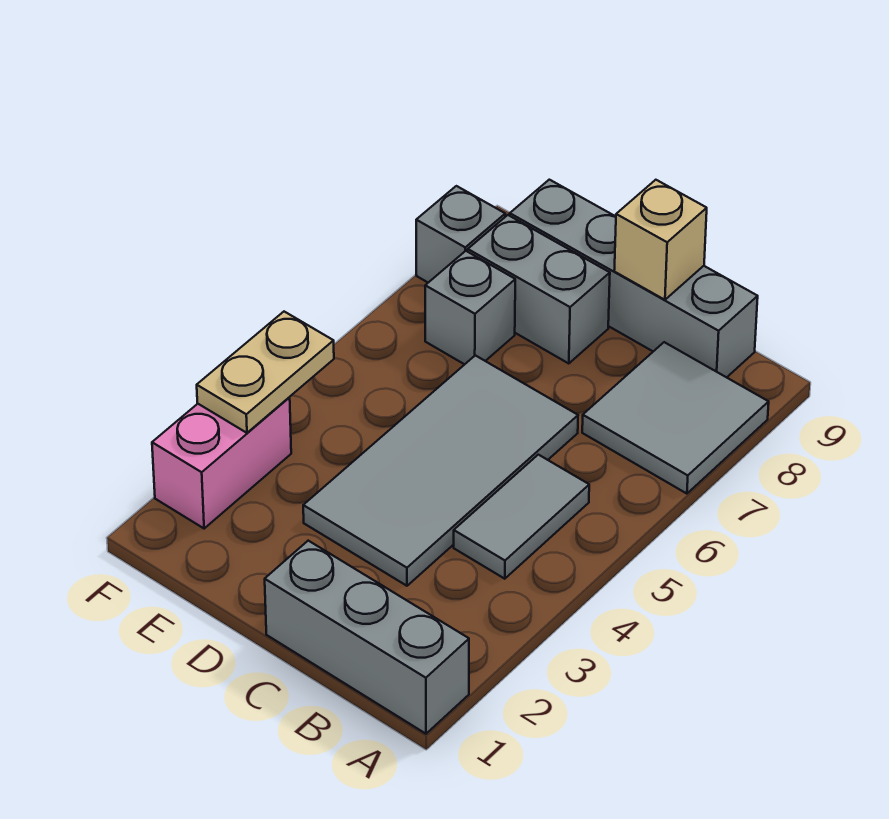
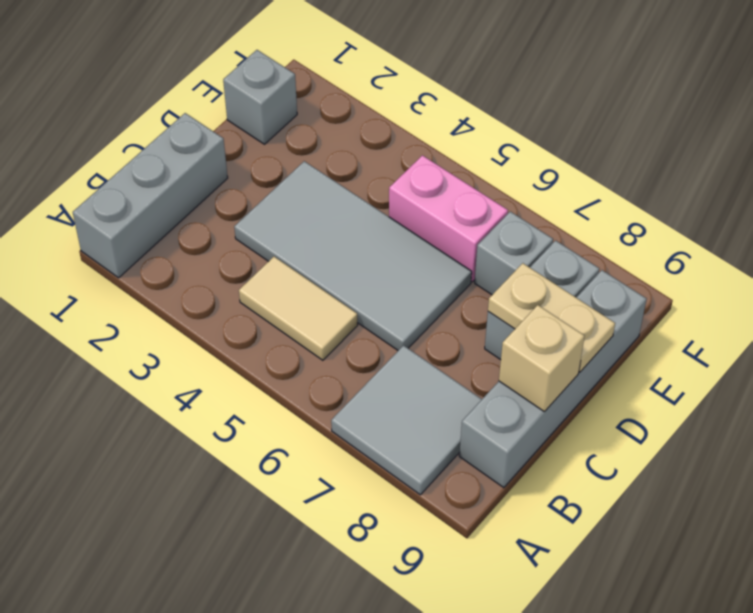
grey tile B4:B5 level 1 -> tan tile B4:B5 level 1
pink brick F2:F3 level 1 -> pink brick E5:E6 level 1
tan plate F3:F4 level 2 -> tan plate D8:D9 level 2
grey brick F8 level 1 -> grey brick E1 level 1

